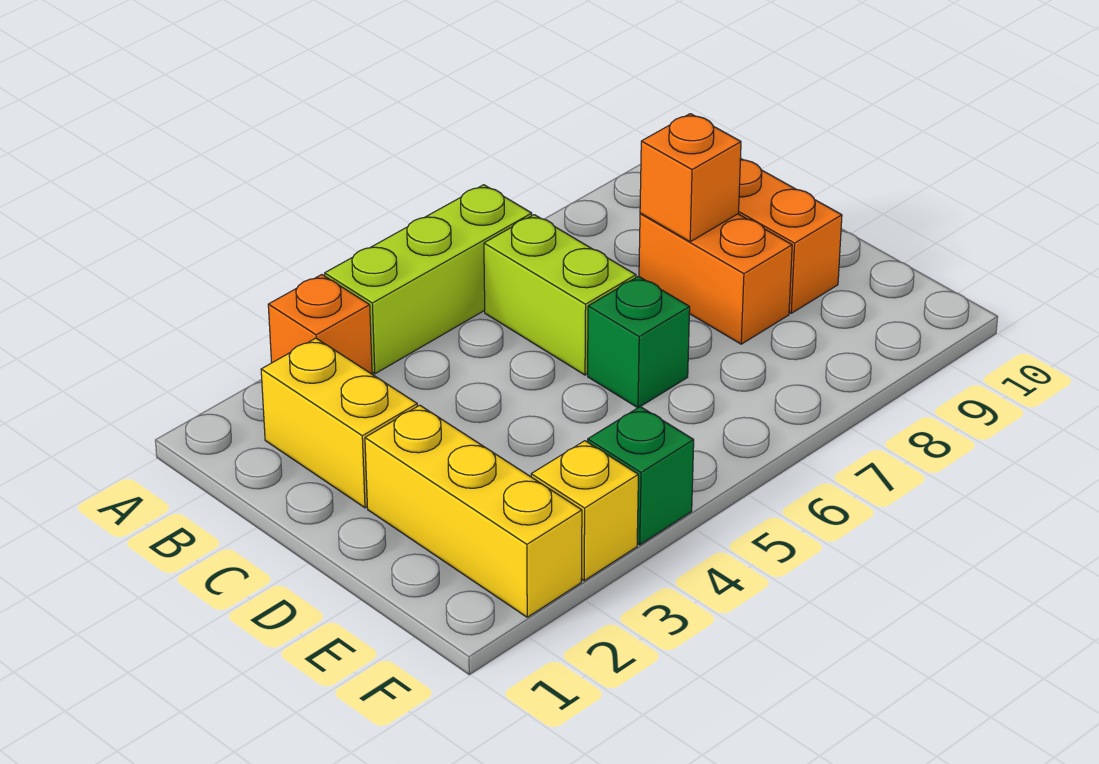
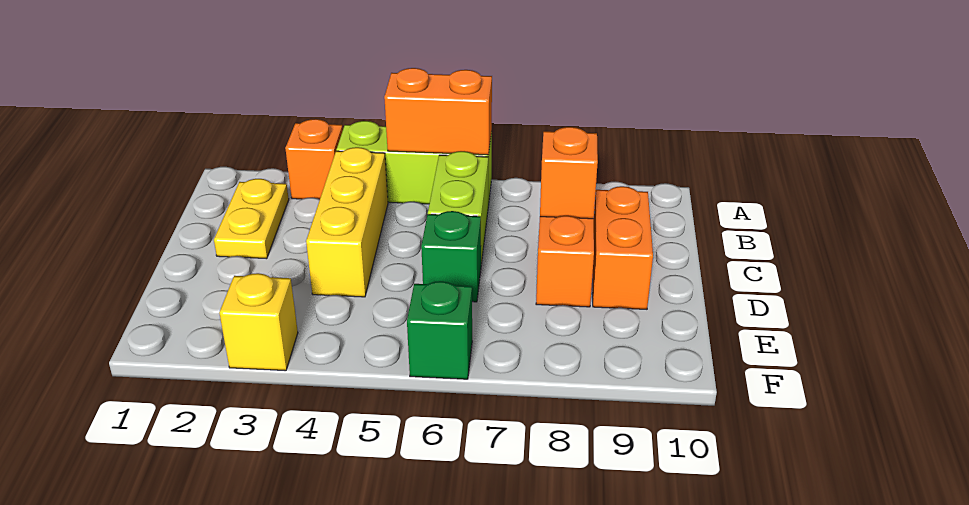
none -> orange brick A5:A6 level 2
yellow brick B2:C2 level 1 -> yellow plate B2:C2 level 1
yellow brick D2:F2 level 1 -> yellow brick B4:D4 level 1
green brick F4 level 1 -> green brick F6 level 1

